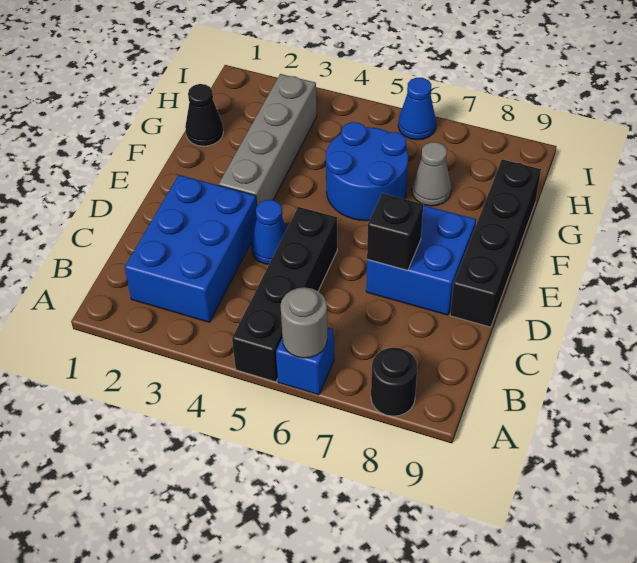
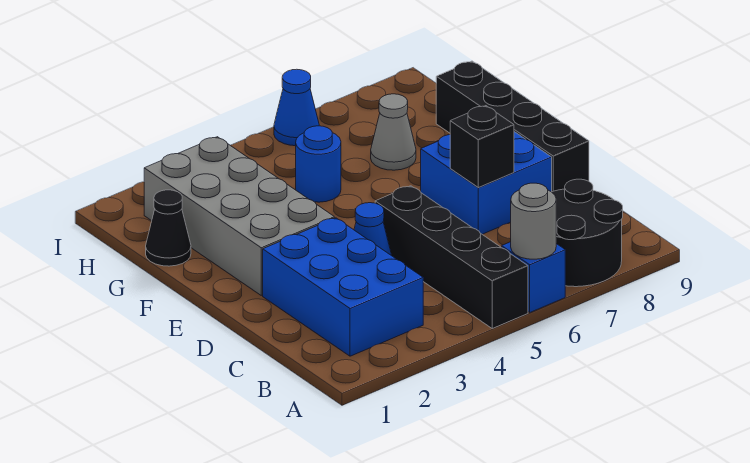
black round brick A8 level 1 -> black round brick A7:B8 level 1
grey brick E3:H3 level 1 -> grey brick E2:H3 level 1
blue round brick F5:G6 level 1 -> blue round brick G5 level 1

